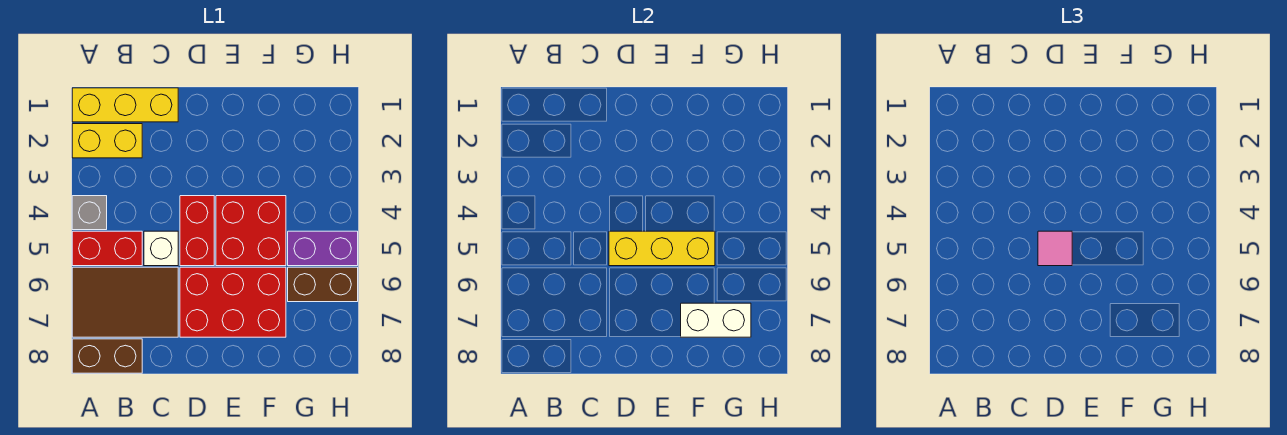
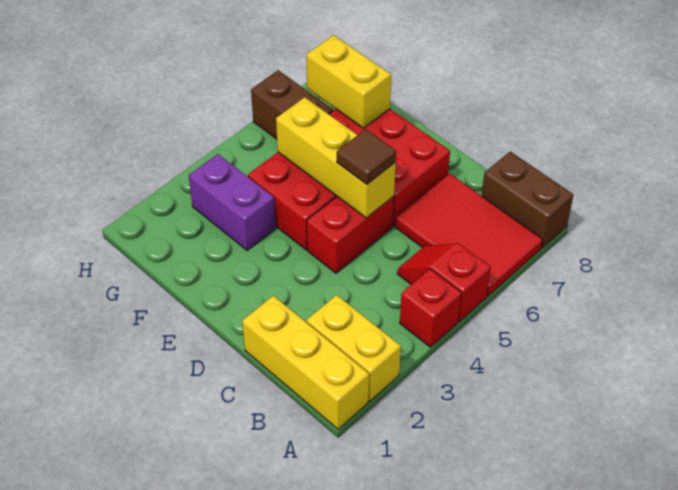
grey brick A4 level 1 -> red brick A4 level 1
red brick A5:B5 level 1 -> red slope A5:B5 level 1 top A
brown tile A6:C7 level 1 -> red tile A6:C7 level 1
white brick C5 level 1 -> none
pink tile D5 level 3 -> brown tile D5 level 3
white brick F7:G7 level 2 -> yellow brick F7:G7 level 2
purple brick G5:H5 level 1 -> purple brick F3:G3 level 1

